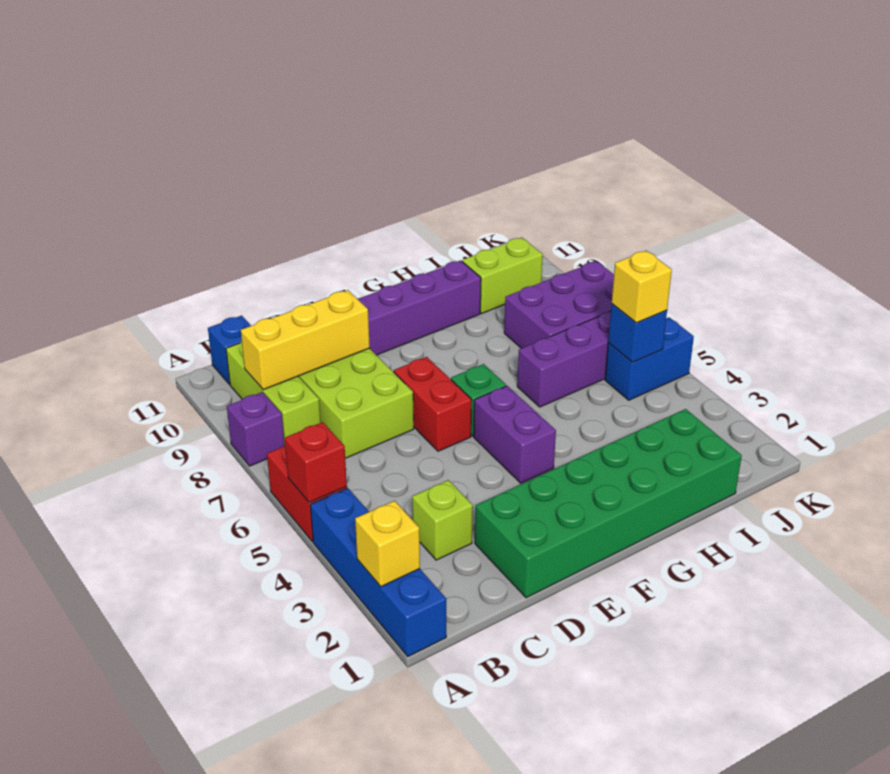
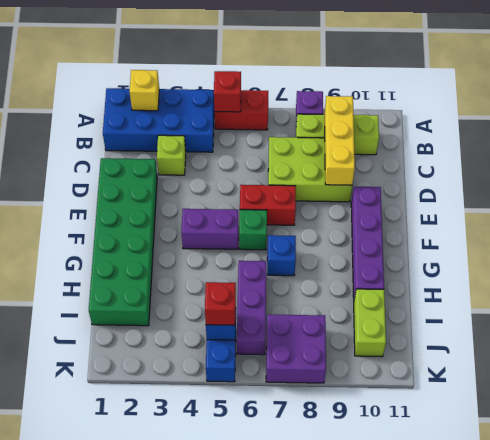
blue brick A1:A4 level 1 -> blue brick A1:B4 level 1
blue brick B11 level 1 -> blue brick G7 level 1
purple brick I7:K8 level 1 -> purple brick J7:K8 level 1
yellow brick J5 level 3 -> red brick J5 level 3

